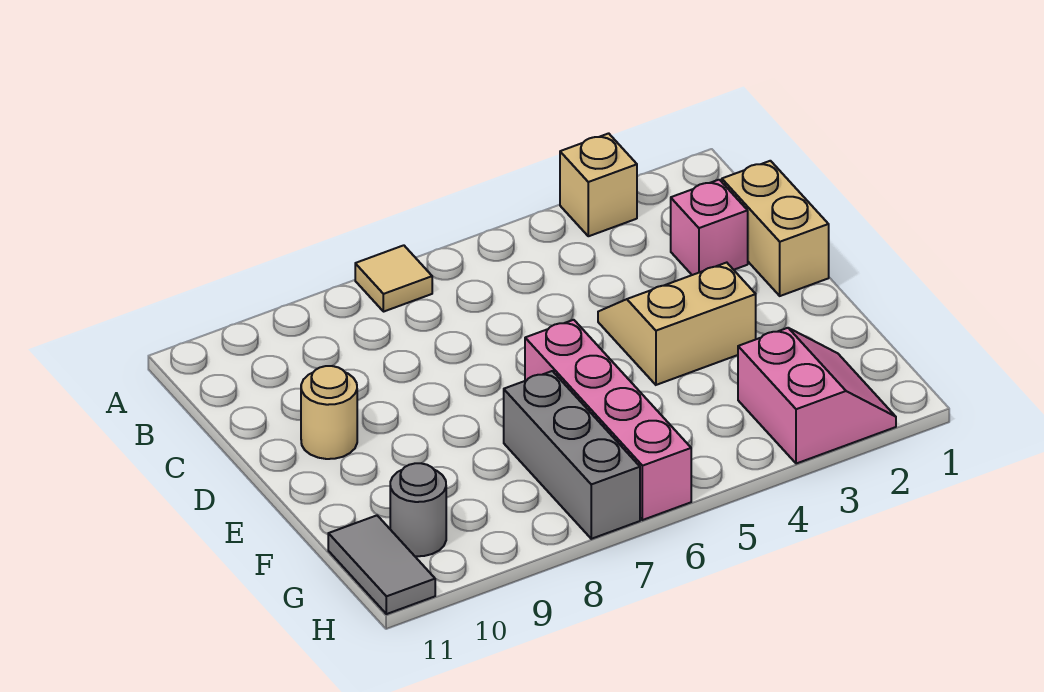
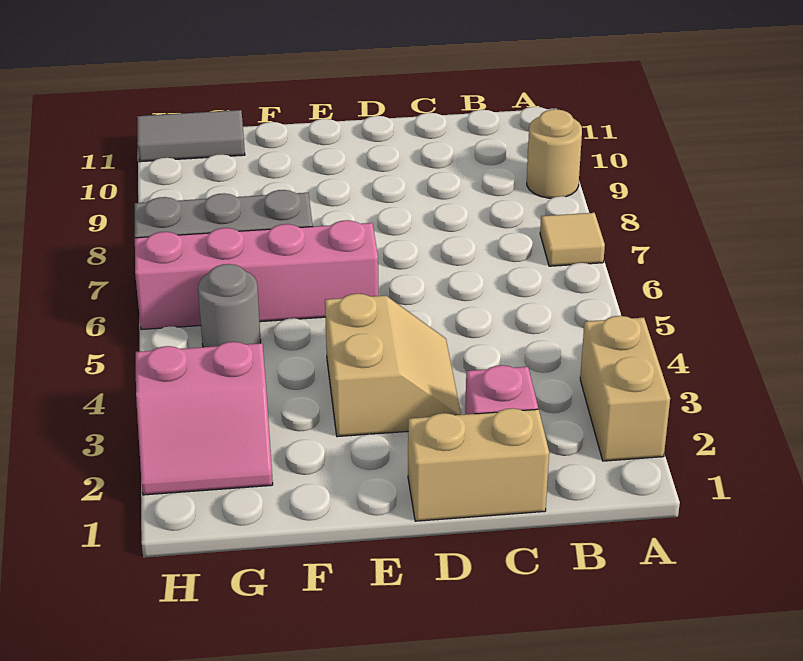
tan brick A3 level 1 -> tan brick A2:A3 level 1
tan round brick D10 level 1 -> tan round brick A9 level 1
grey round brick G10 level 1 -> grey round brick G5 level 1

